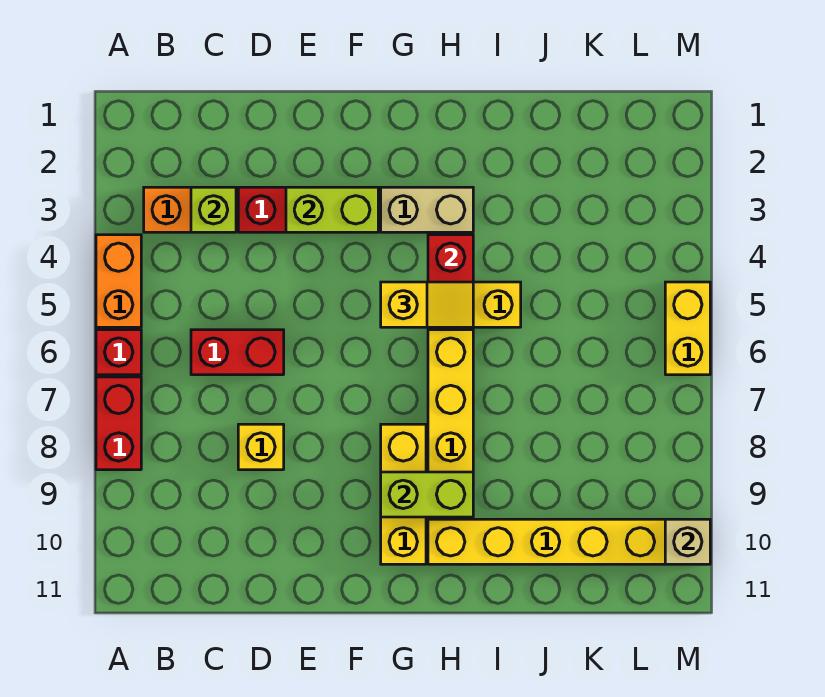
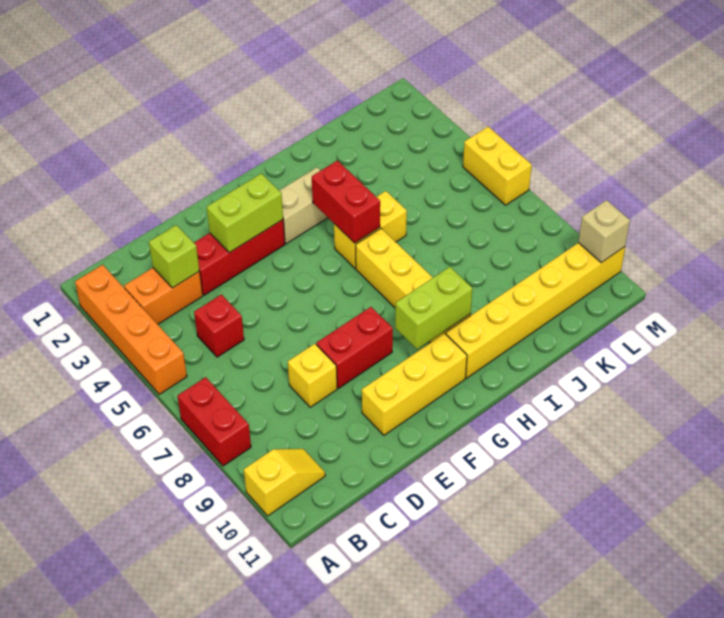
orange brick A4:A5 level 1 -> orange brick A2:A5 level 1
red brick A6 level 1 -> red brick C5 level 1
red brick C6:D6 level 1 -> red brick E8:F8 level 1
yellow slope G5:H5 level 3 top G -> yellow slope A10:B10 level 1 top A
yellow brick G8:G10 level 1 -> yellow brick E10:G10 level 1

